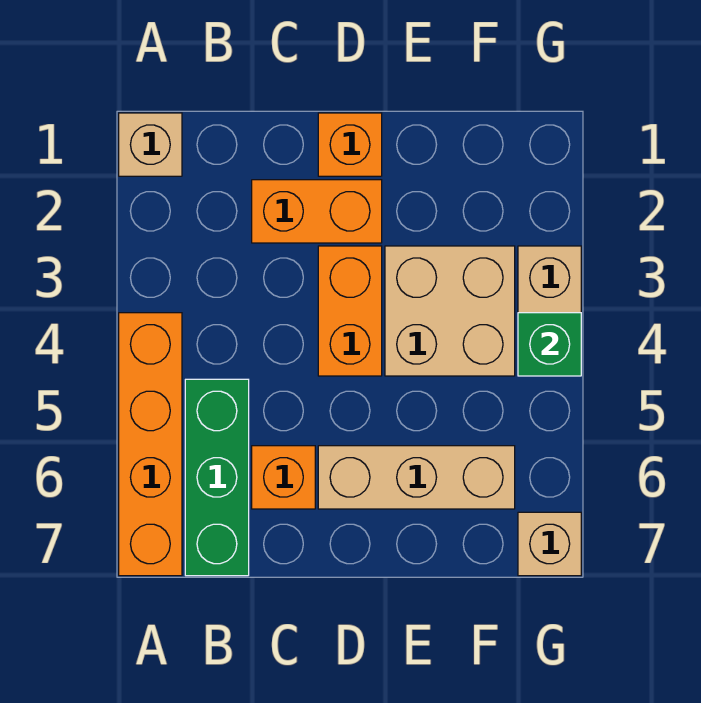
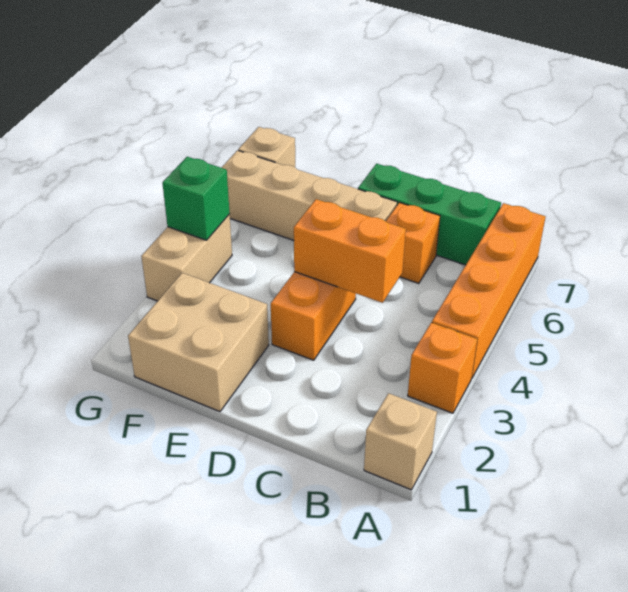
green brick B5:B7 level 1 -> green brick B7:D7 level 1
orange brick C2:D2 level 1 -> orange brick C4:D4 level 2
orange brick D1 level 1 -> orange brick A3 level 1
tan brick D6:F6 level 1 -> tan brick D6:G6 level 1
tan brick E3:F4 level 1 -> tan brick E1:F2 level 1

